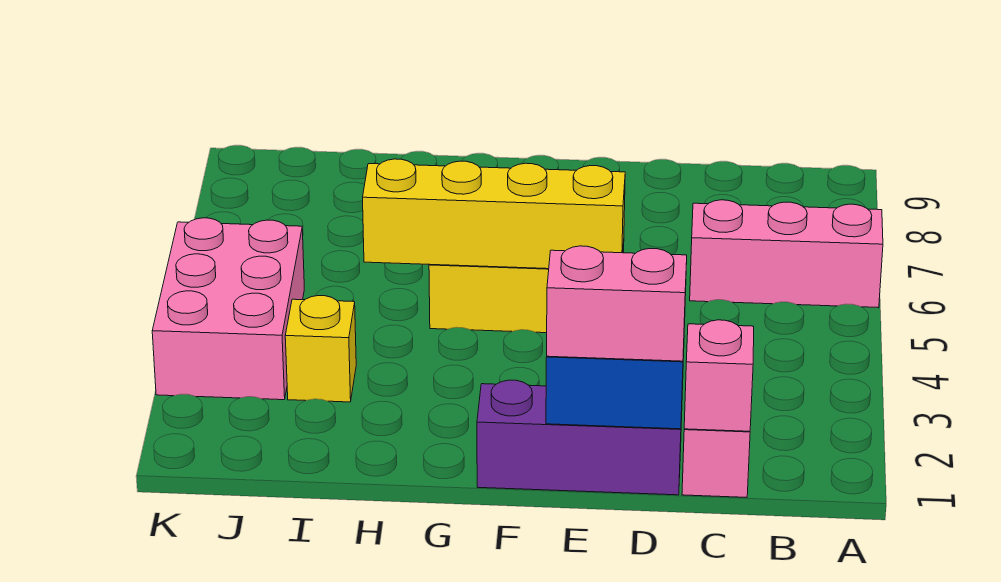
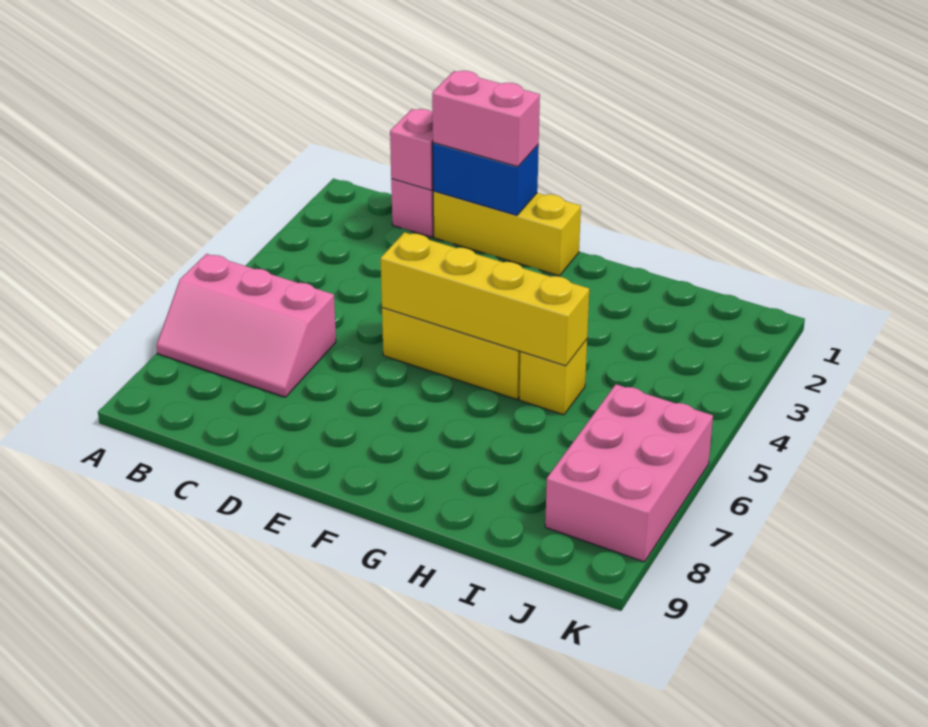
purple brick D1:F1 level 1 -> yellow brick D1:F1 level 1
yellow brick I3 level 1 -> yellow brick H5 level 1
pink brick J3:K5 level 1 -> pink brick J6:K8 level 1

